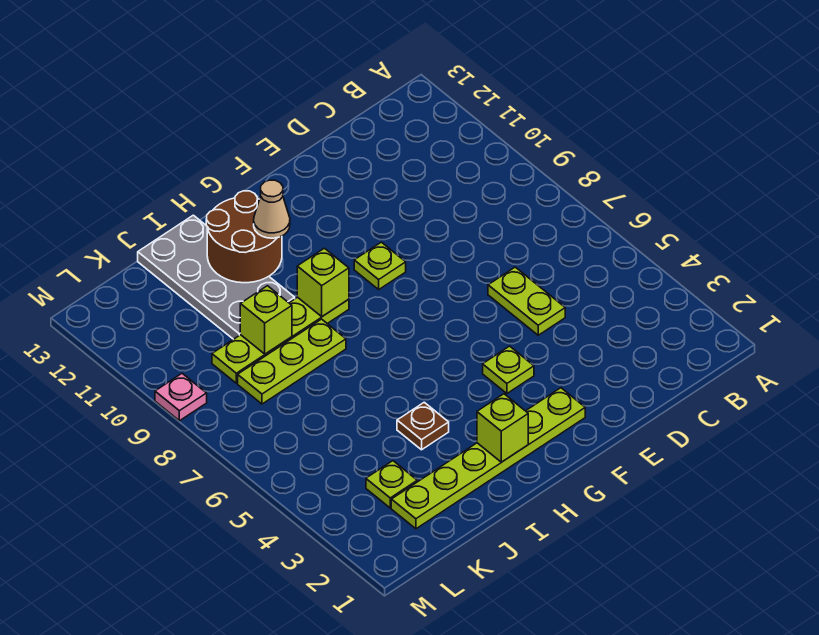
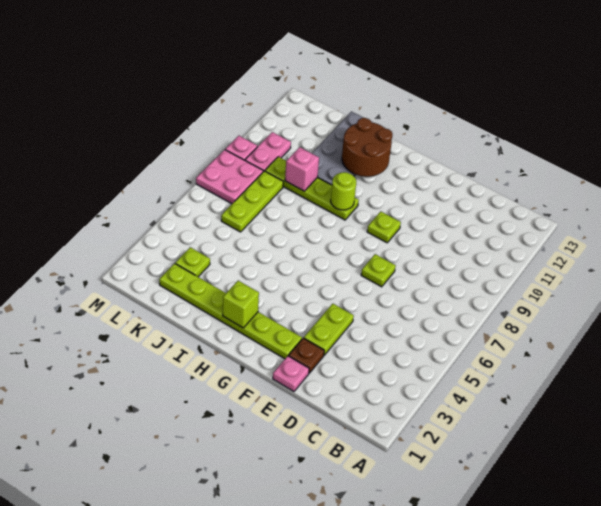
lime plate D5:D6 level 1 -> lime plate E3:E4 level 1
none -> pink plate E1 level 1
lime plate F4 level 1 -> lime plate E7 level 1
lime brick H9 level 2 -> lime round brick H9 level 2
tan cone H11 level 3 -> none
brown plate I4 level 1 -> brown plate E2 level 1
lime plate I8:K8 level 1 -> lime plate K6:K8 level 1
lime brick J9 level 2 -> pink brick J9 level 2
none -> pink plate L7:M8 level 1
none -> pink plate L9:L10 level 1

